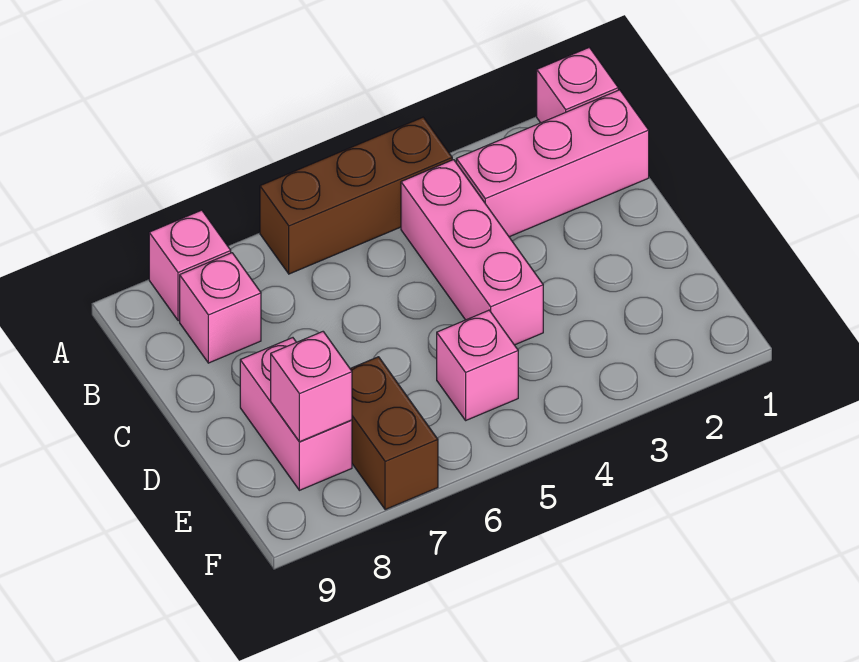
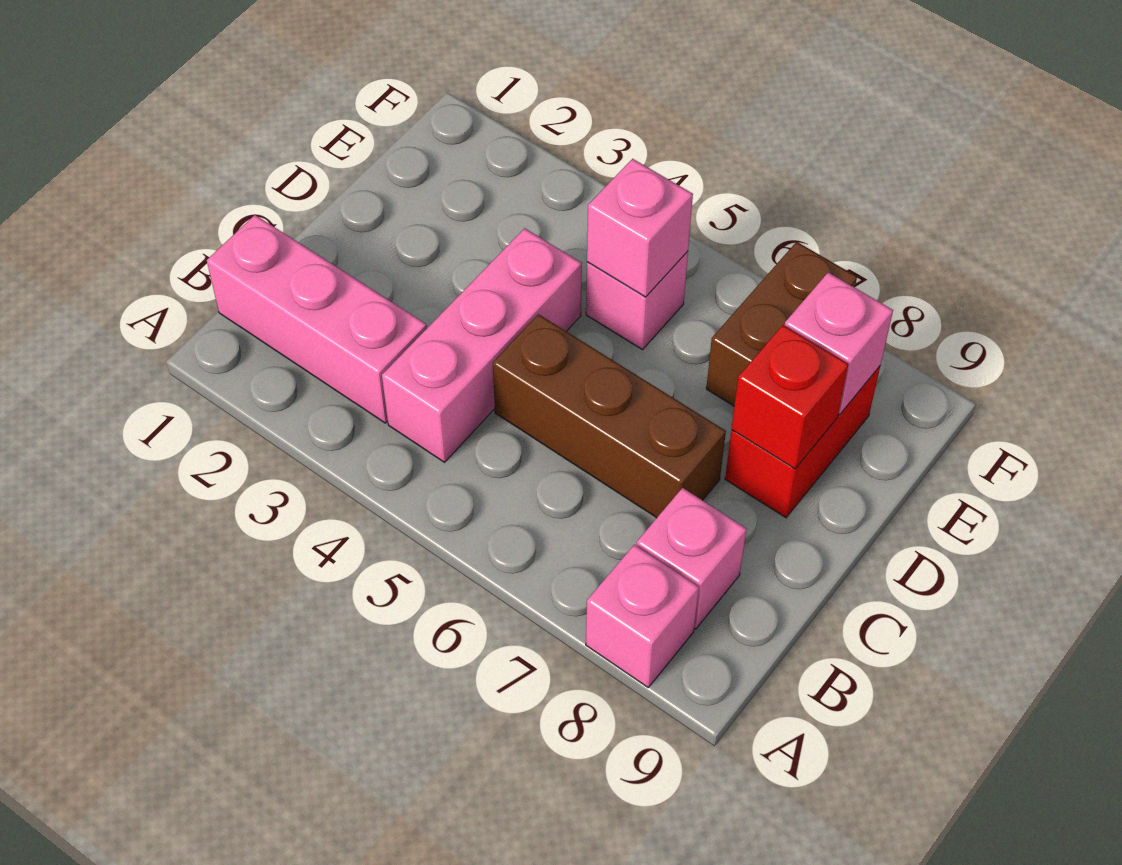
pink brick A1 level 1 -> pink brick E5 level 2
brown brick A4:A6 level 1 -> brown brick C5:C7 level 1
pink brick D8:E8 level 1 -> red brick D8:E8 level 1
none -> red brick D8 level 2

